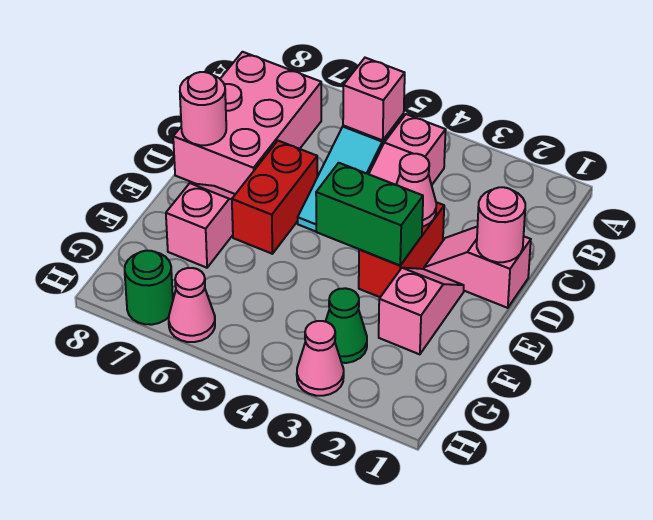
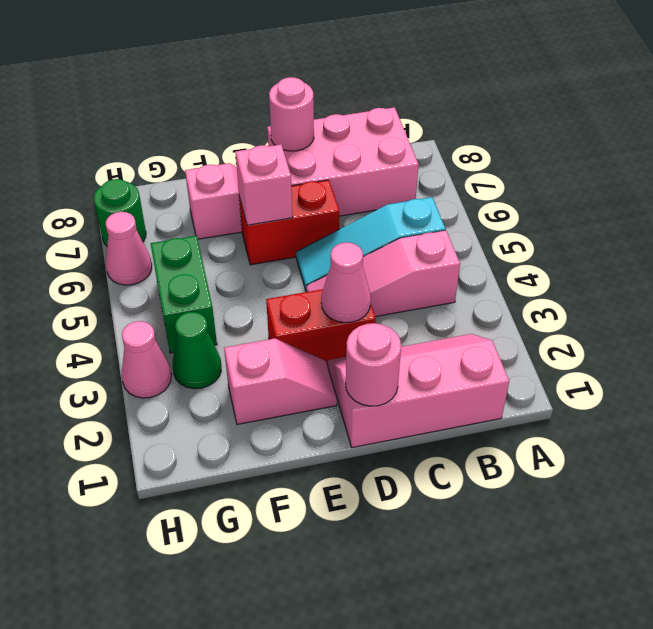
pink brick B5 level 2 -> pink brick E6 level 2
pink slope D1:D2 level 1 top 1 -> pink slope B1:D2 level 1 top 1
green brick E3:E4 level 2 -> green brick G4:G5 level 1

